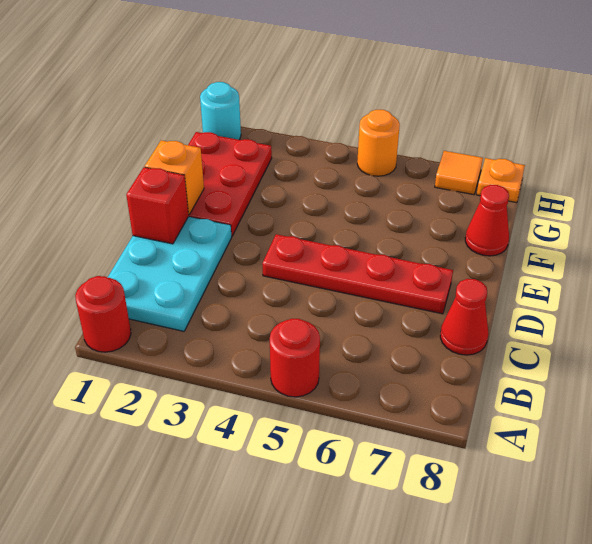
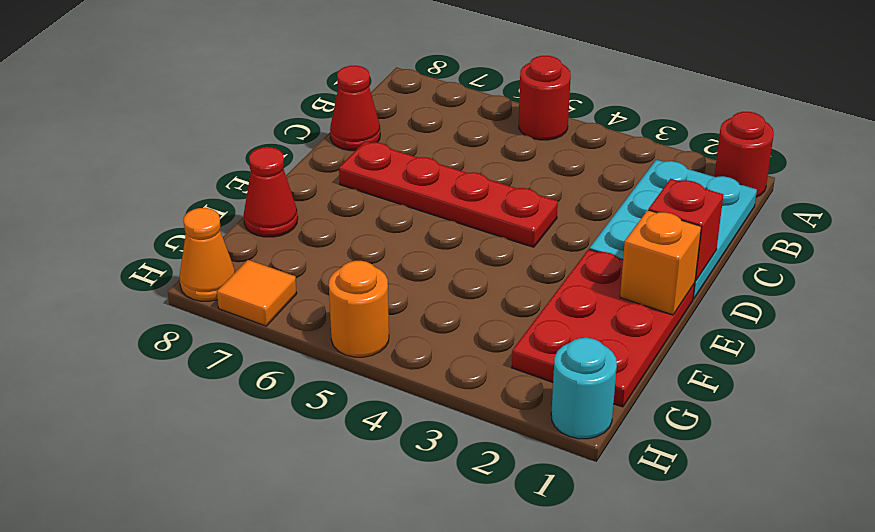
orange plate H8 level 1 -> orange cone H8 level 1

